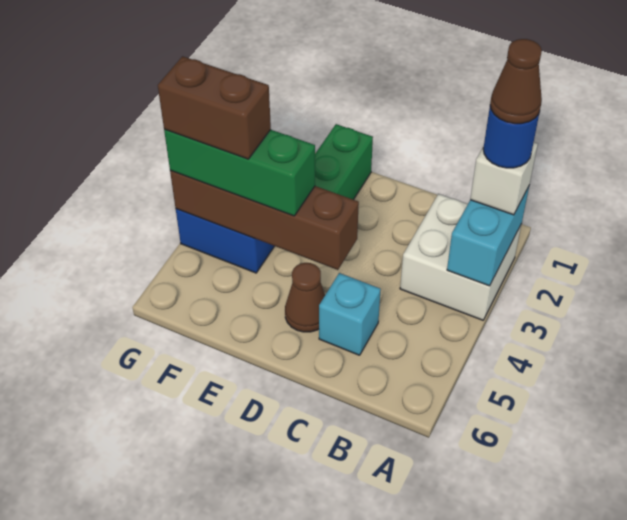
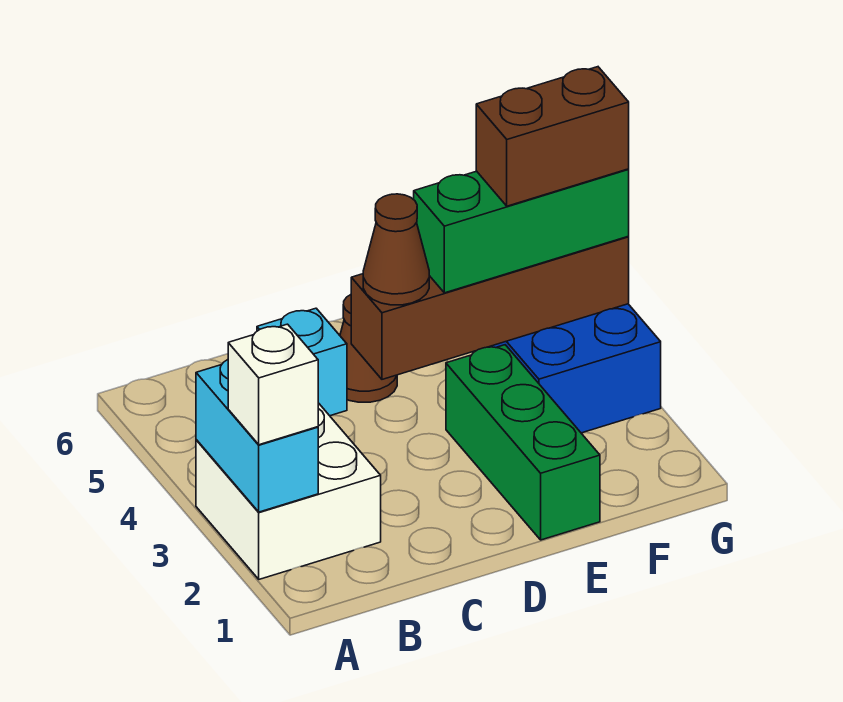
blue round brick A2 level 4 -> none
brown cone A2 level 5 -> brown cone D4 level 3

